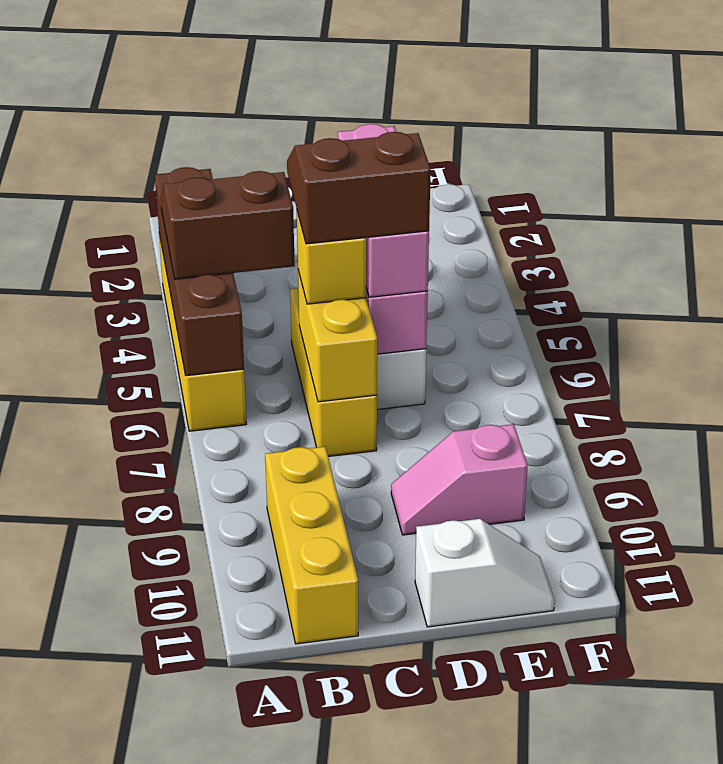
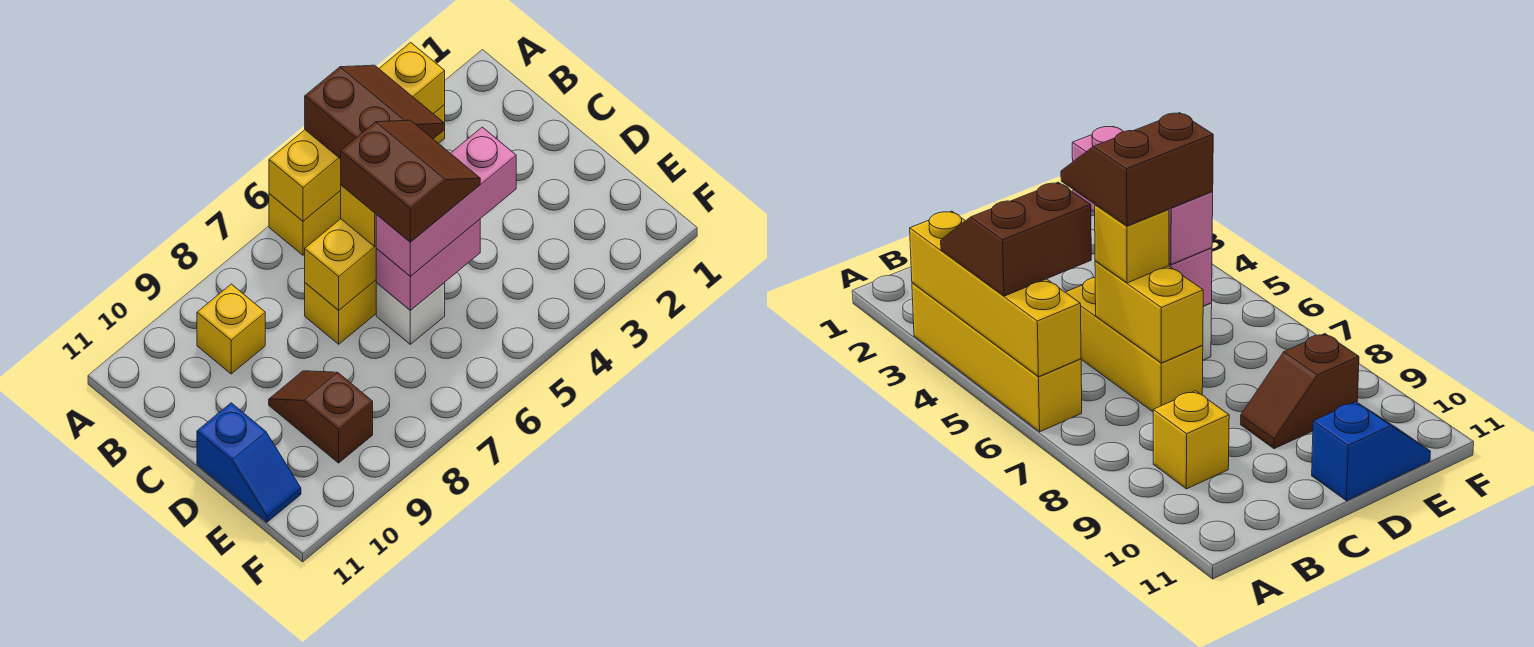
brown brick A3:A6 level 2 -> yellow brick A3:A6 level 2
yellow brick B9:B11 level 1 -> yellow brick B9 level 1
pink slope D9:E9 level 1 top E -> brown slope D9:E9 level 1 top E
white slope D11:E11 level 1 top D -> blue slope D11:E11 level 1 top D

